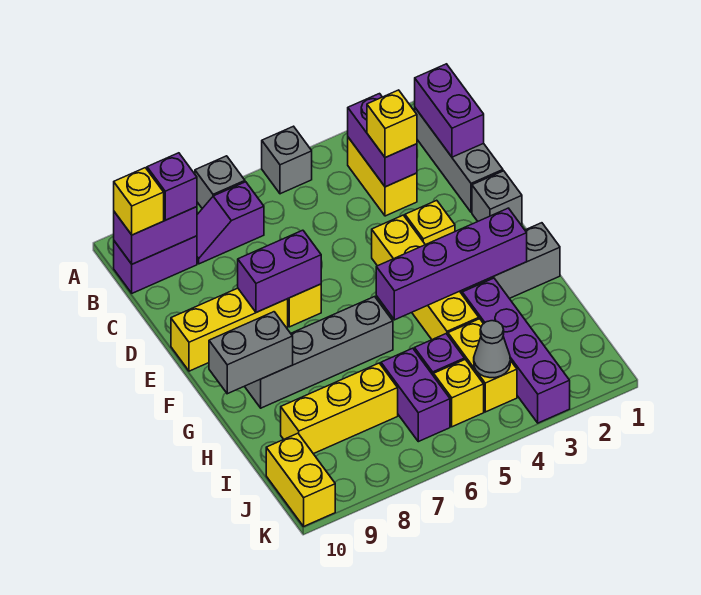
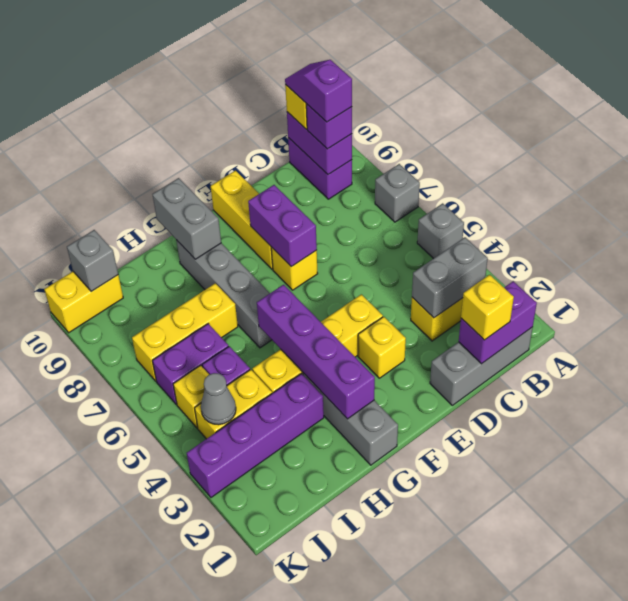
purple brick B3:C3 level 2 -> grey brick B3:C3 level 2
purple slope B7:B8 level 1 top 7 -> purple slope B9:B10 level 4 top 9
yellow brick C3 level 3 -> yellow brick C1 level 3
grey brick E1 level 1 -> grey brick J10 level 2
yellow brick I7:I9 level 1 -> yellow brick H7:J7 level 1

